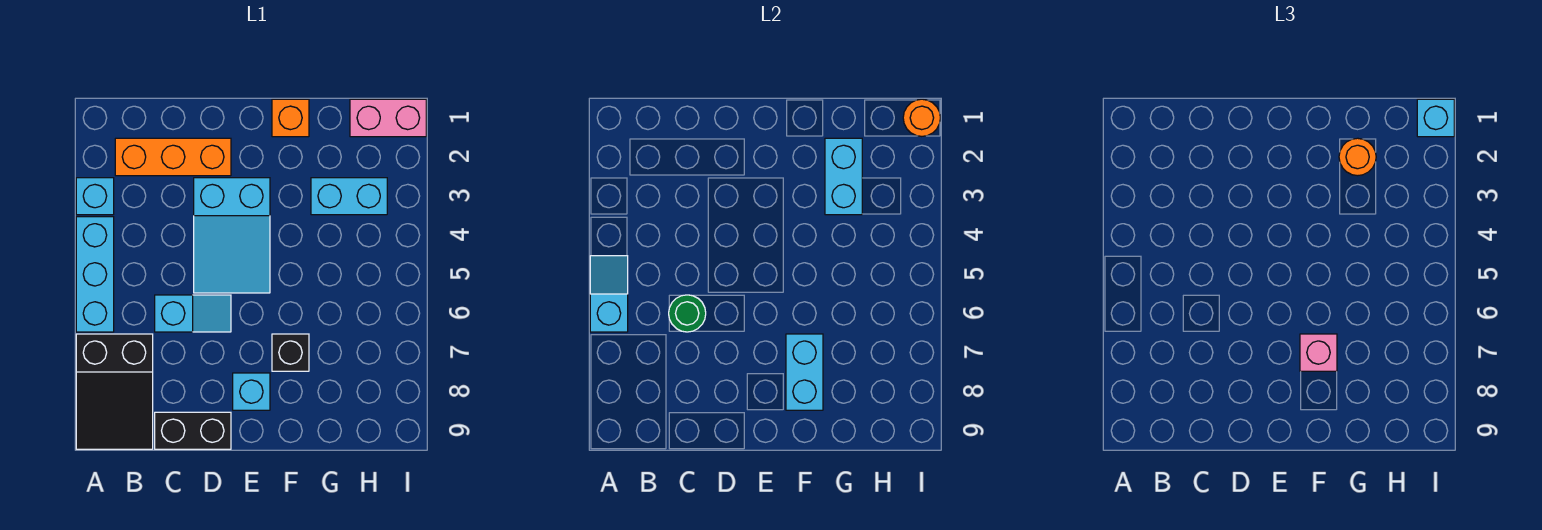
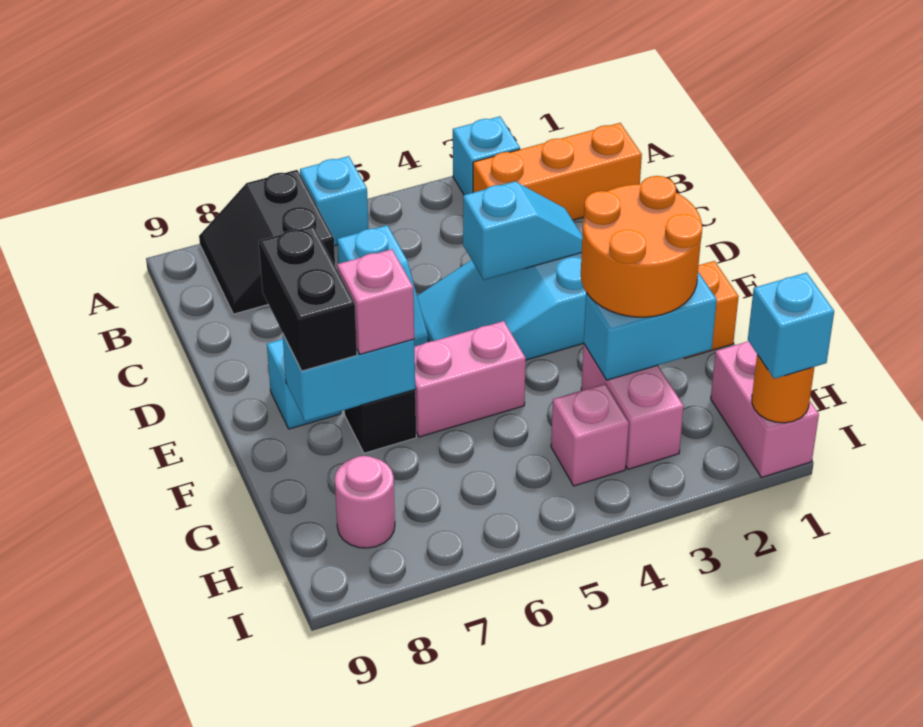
cyan brick A4:A6 level 1 -> cyan brick A6 level 1
cyan slope A5:A6 level 2 top 6 -> cyan slope D3:D4 level 2 top 4
black slope A7:B9 level 1 top 7 -> black slope A7:B8 level 1 top 7
orange brick B2:D2 level 1 -> orange brick B1:B3 level 1
green round brick C6 level 2 -> none
black brick C9:D9 level 1 -> black brick E8:F8 level 3
none -> pink brick F5:F6 level 1
orange round brick G2 level 3 -> orange round brick F2:G3 level 3
cyan brick G3:H3 level 1 -> pink brick G3:H3 level 1
none -> pink brick H4 level 1
none -> pink round brick H8 level 1

